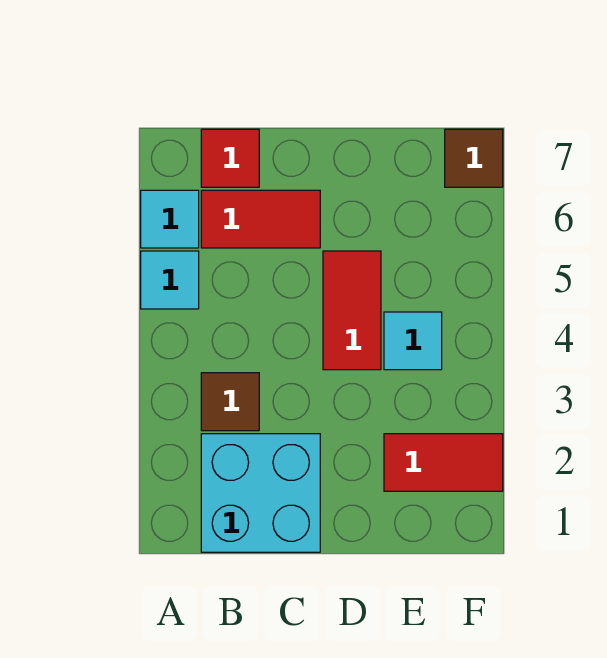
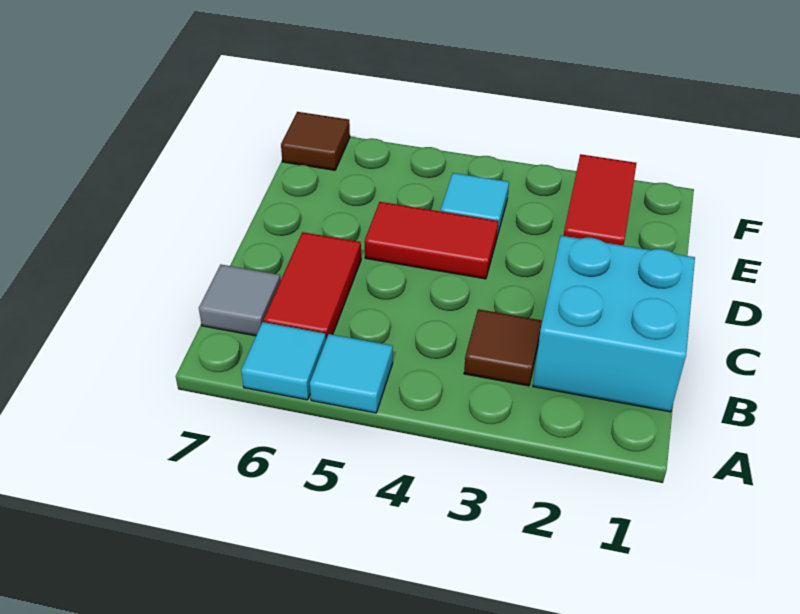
red tile B7 level 1 -> grey tile B7 level 1

